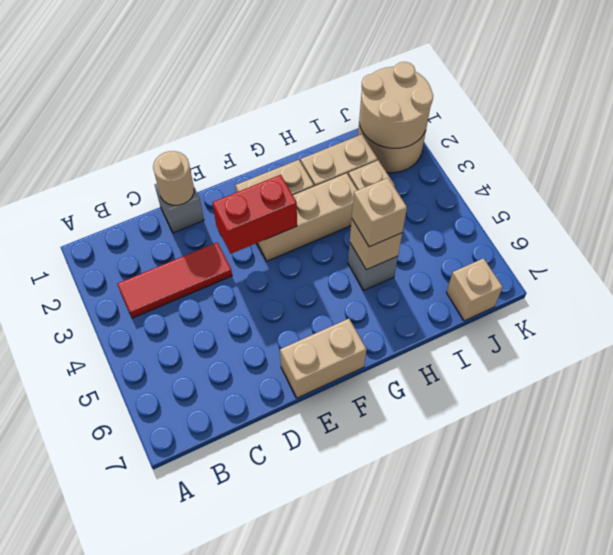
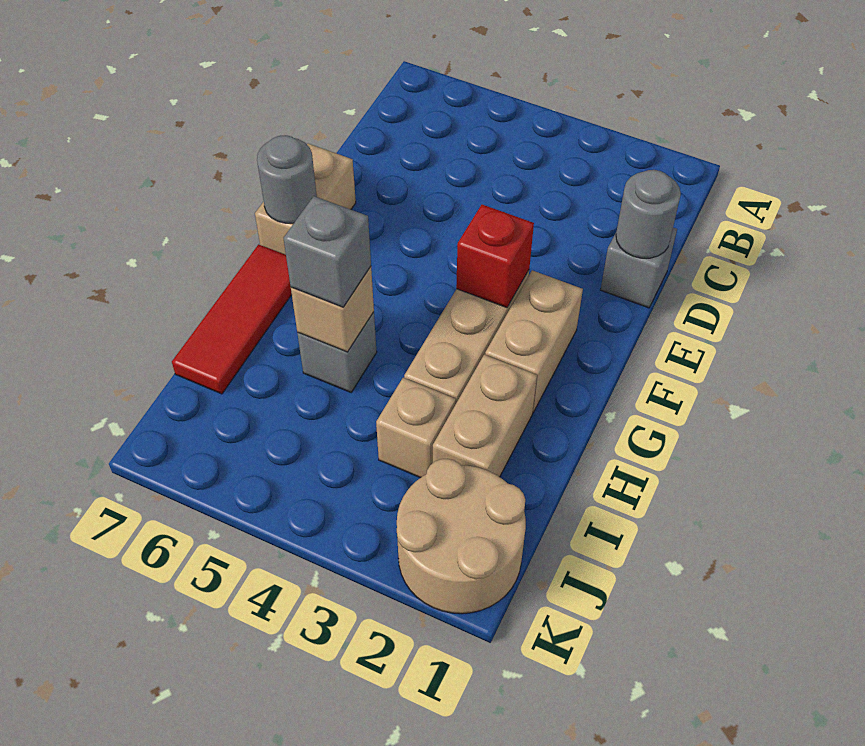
red tile B3:D3 level 1 -> red tile G7:I7 level 1
tan round brick D1 level 2 -> grey round brick D1 level 2
red brick E3:F3 level 2 -> red brick F3 level 2
none -> grey round brick F7 level 2
tan brick H5 level 3 -> grey brick H5 level 3
tan round brick J1:K2 level 2 -> none
tan brick J7 level 1 -> none

